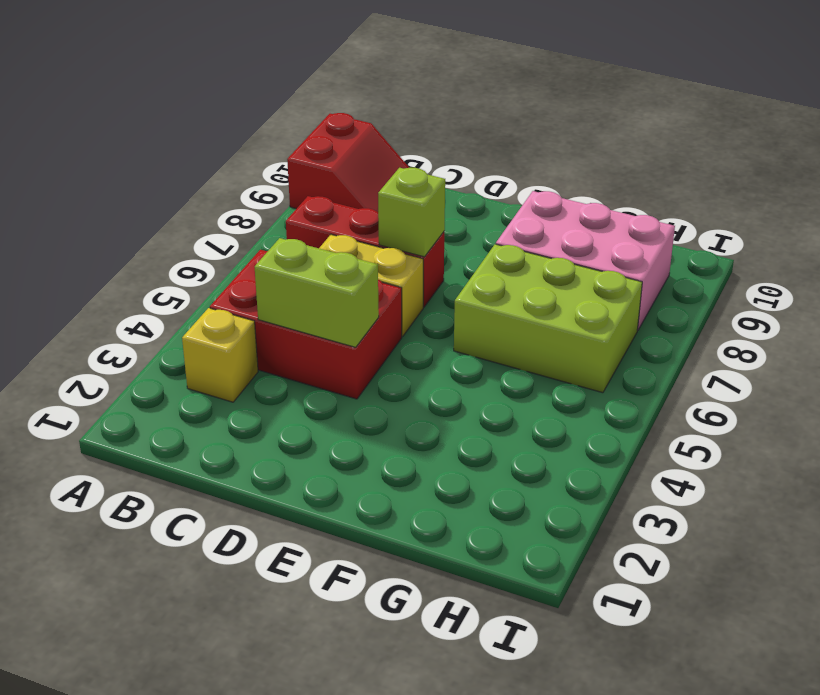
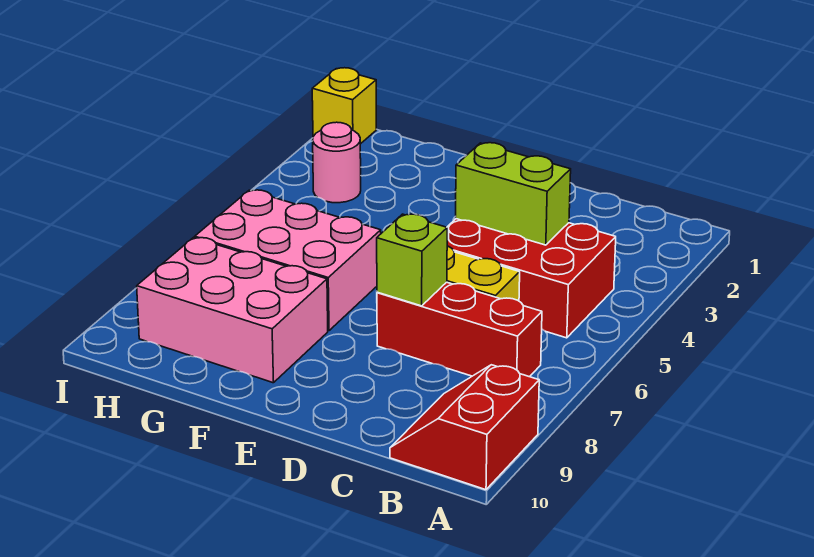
yellow brick B3 level 1 -> yellow brick I1 level 1
lime brick F6:H7 level 1 -> pink brick F6:H7 level 1
none -> pink round brick H3 level 1

